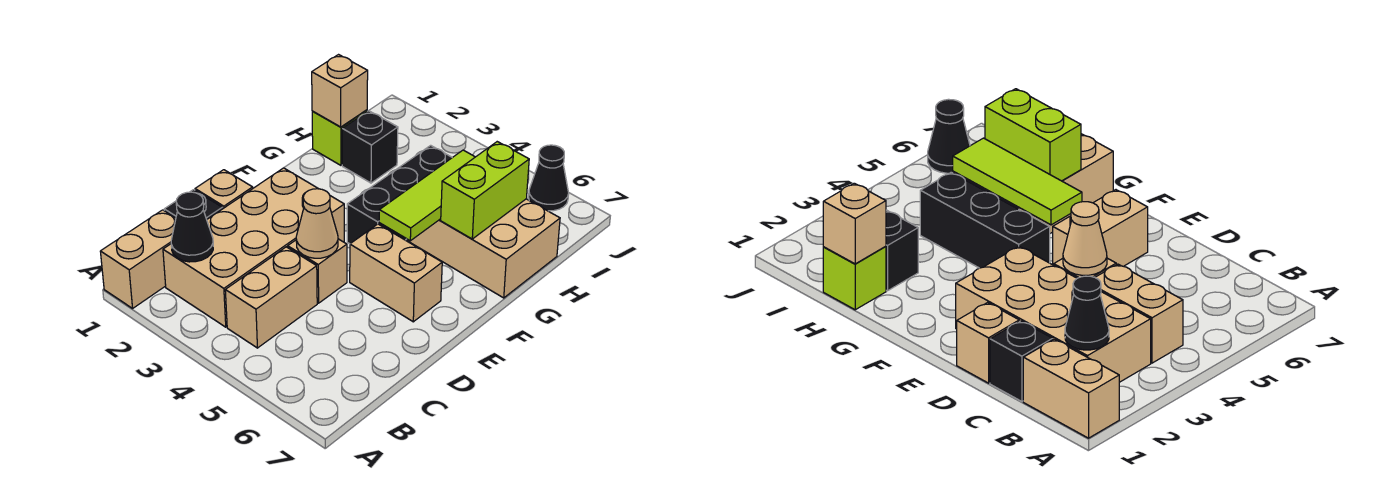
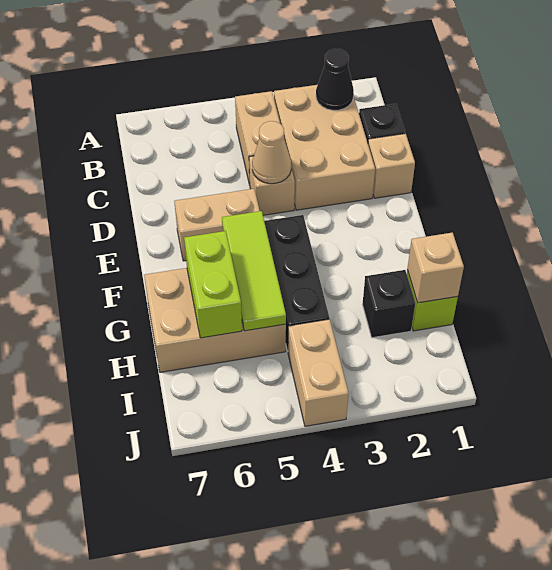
tan brick A1:B1 level 1 -> tan brick I4:J4 level 1
tan brick B2:E3 level 1 -> tan brick B2:D3 level 1
black cone J6 level 1 -> none

